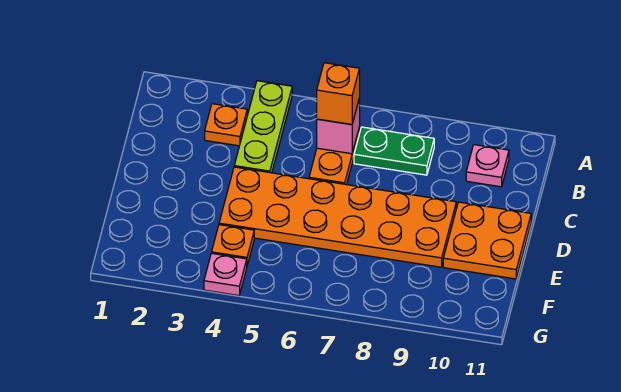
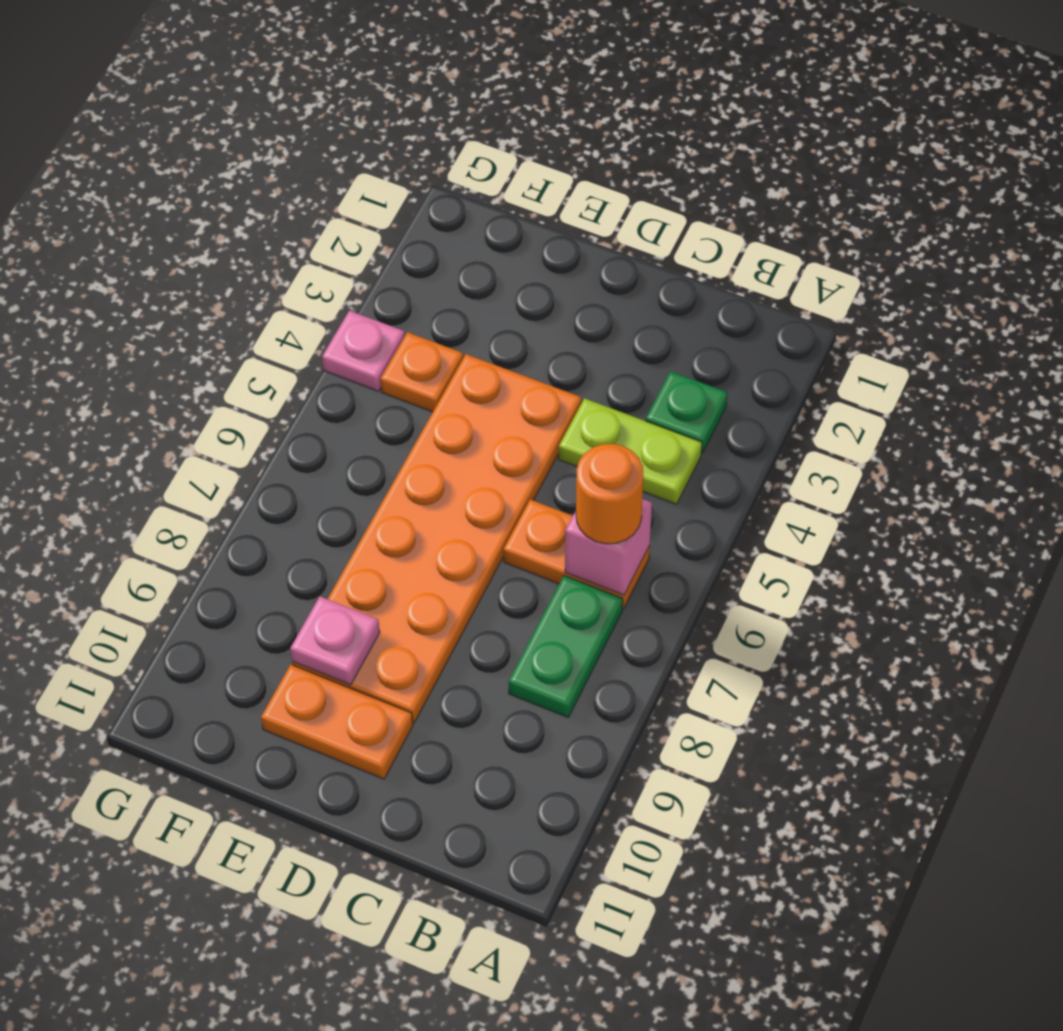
lime plate A4:C4 level 1 -> lime plate B4:C4 level 1
orange plate B3 level 1 -> green plate B3 level 1
orange brick B6 level 3 -> orange round brick B6 level 3
pink plate B10 level 1 -> pink plate E9 level 2
orange plate D10:E11 level 1 -> orange plate D10:E10 level 1

